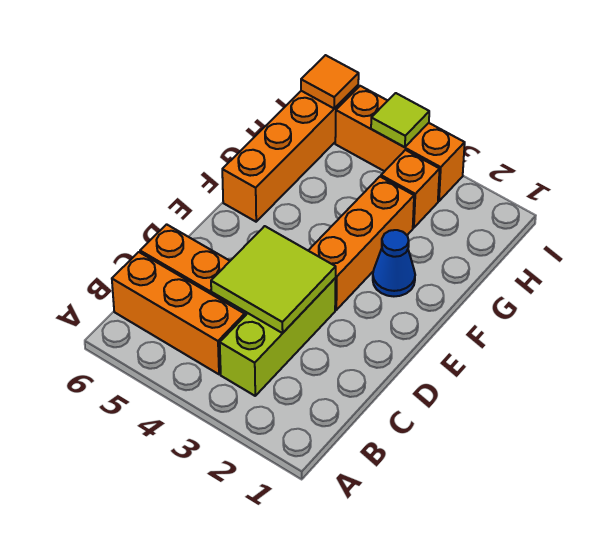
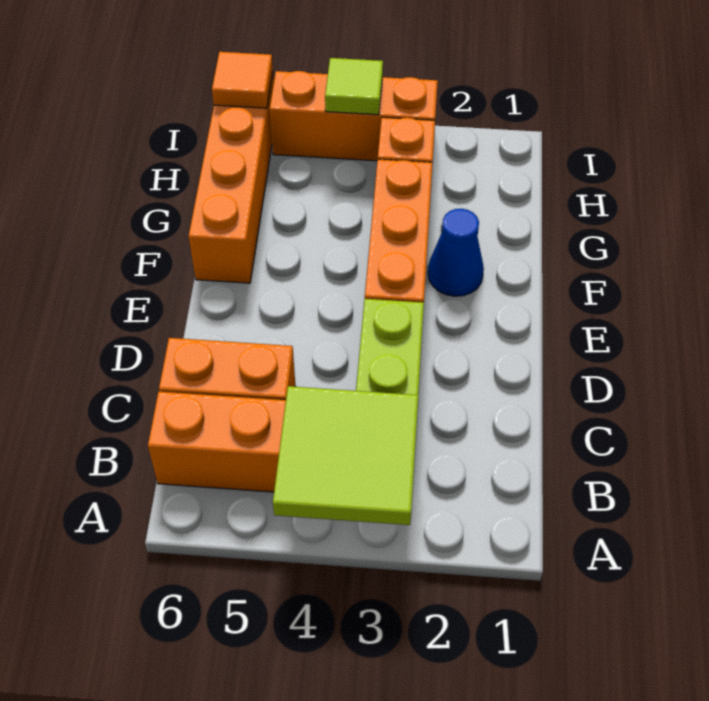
lime tile C3:D4 level 2 -> lime tile A3:B4 level 2

